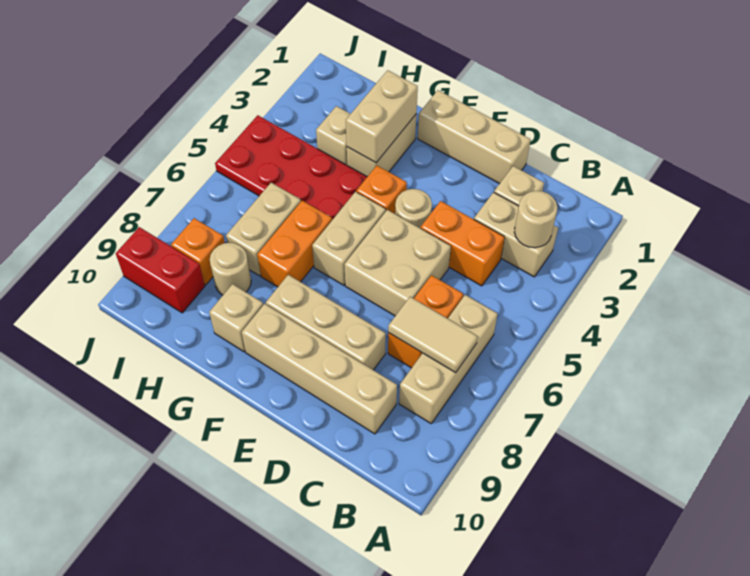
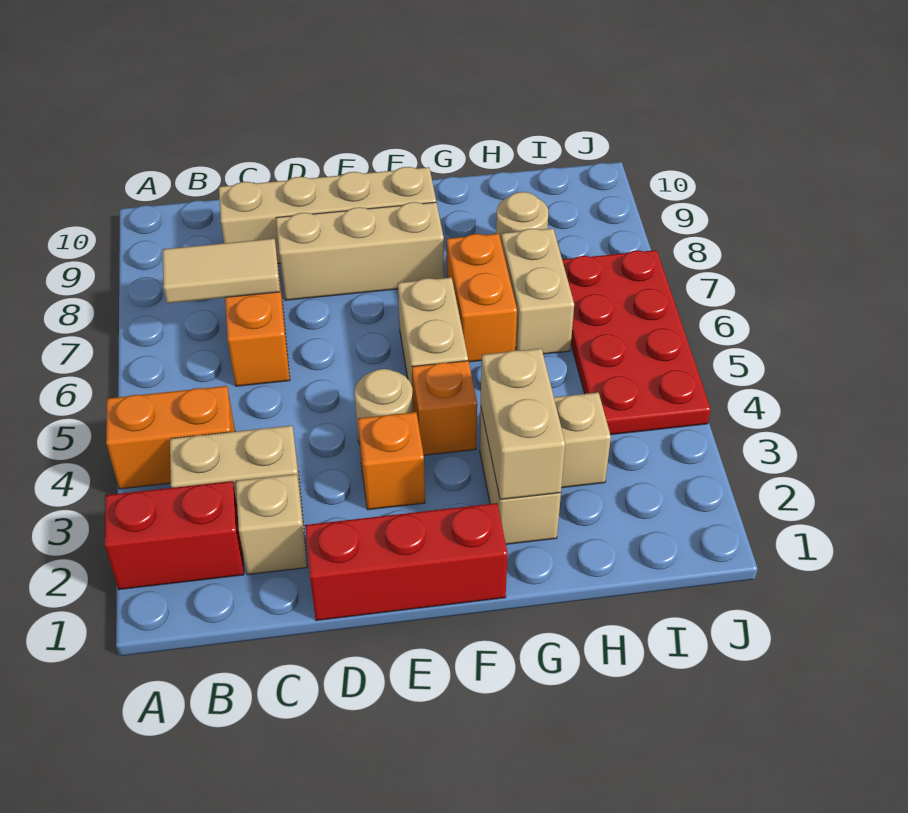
tan round brick B3 level 2 -> none
tan brick B6:B8 level 1 -> none
orange brick C4:D4 level 1 -> orange brick A4:B4 level 1
tan brick D1:F1 level 1 -> red brick D1:F1 level 1
tan brick D5:E6 level 1 -> none
red plate G4:J5 level 1 -> red plate I4:J7 level 1
tan brick G9 level 1 -> none
orange brick I8 level 1 -> orange brick E3 level 1
red brick I9:J9 level 1 -> red brick A2:B2 level 1

